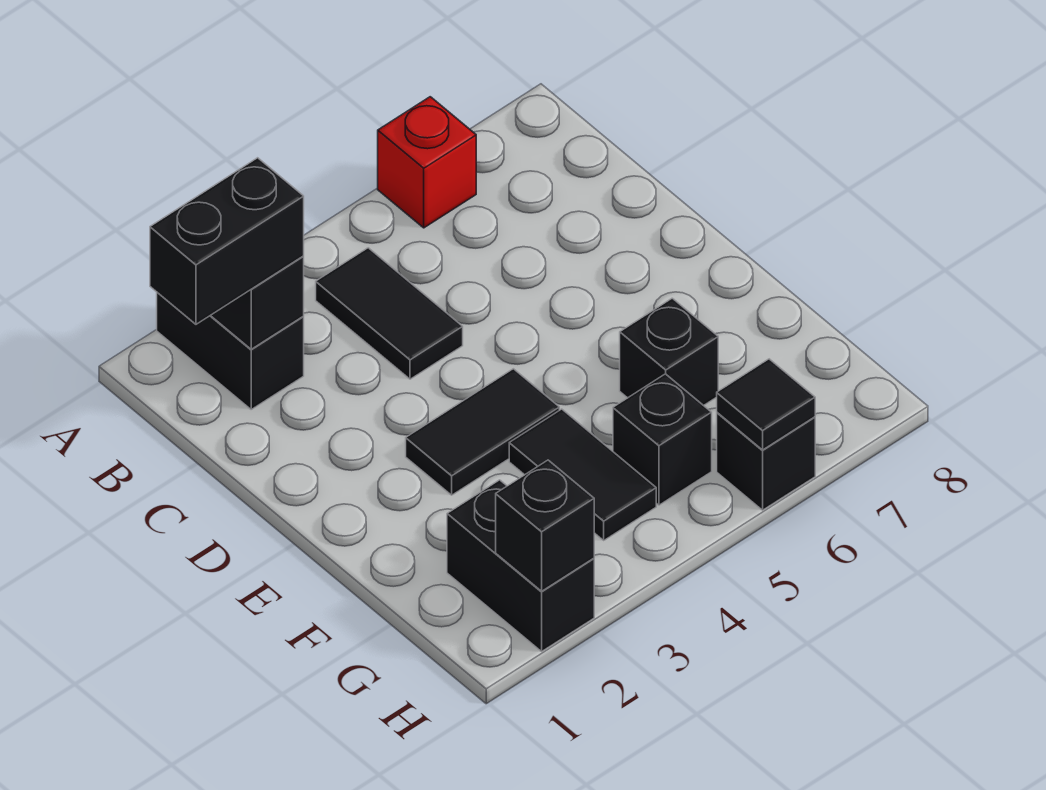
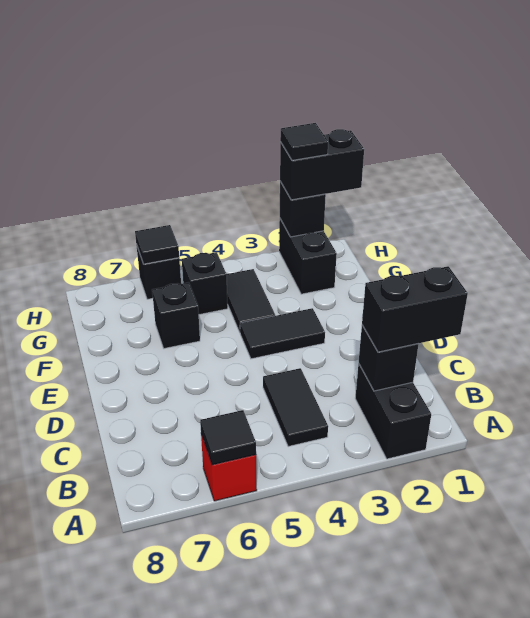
none -> black tile A6 level 2
none -> black brick H1:H2 level 3
none -> black tile H2 level 4

